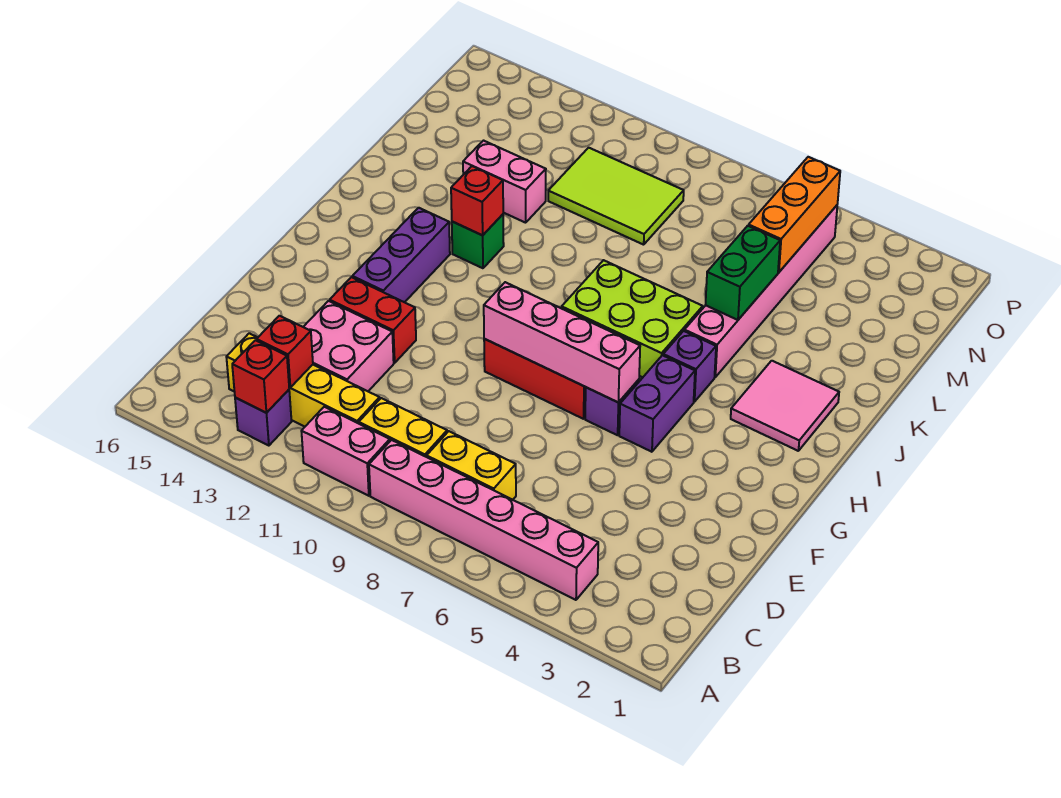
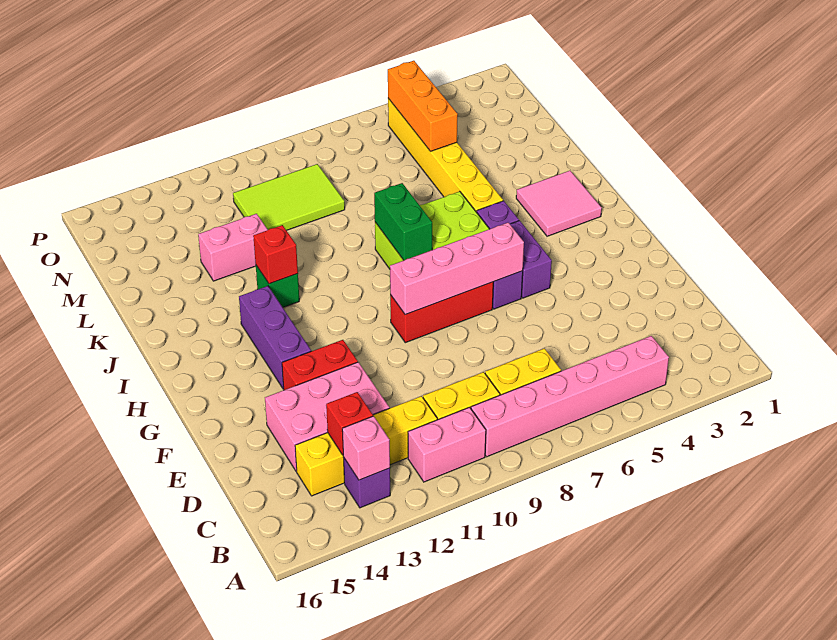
red brick B13 level 2 -> pink brick B13 level 2
pink brick D12:E13 level 1 -> pink brick D12:E14 level 1
pink brick J5:O5 level 1 -> yellow brick J5:O5 level 1
green brick K5:L5 level 2 -> green brick I8:J8 level 2

